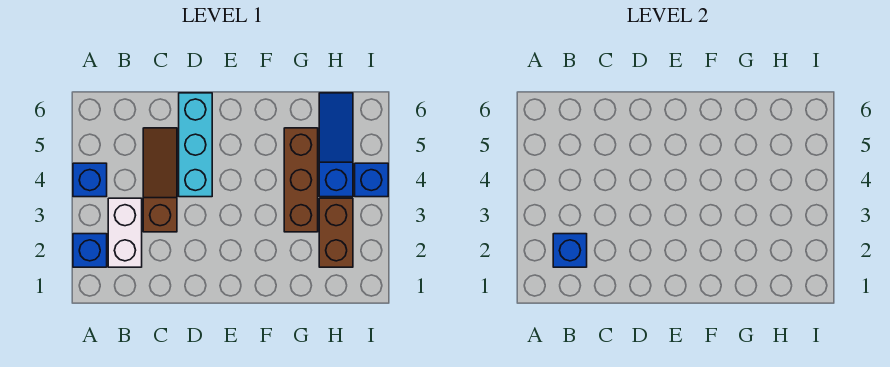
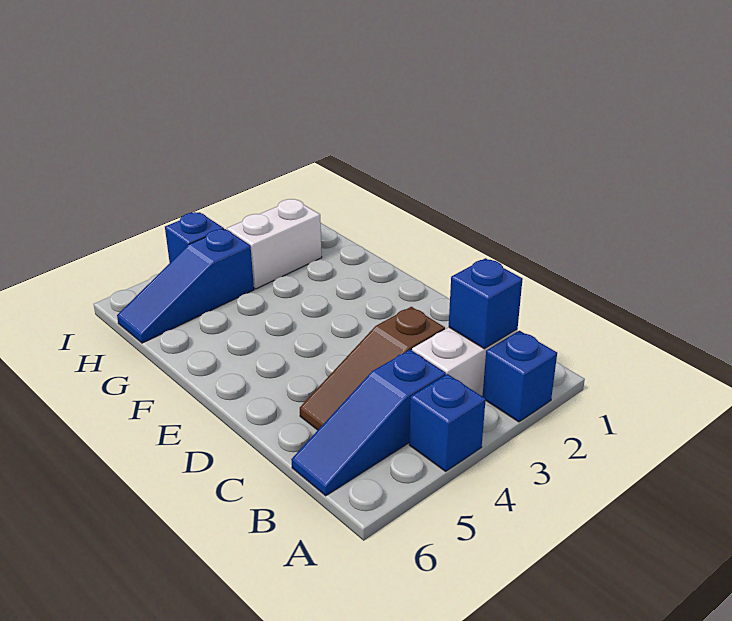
none -> blue slope B4:B6 level 1 top 4
cyan brick D4:D6 level 1 -> none
brown brick G3:G5 level 1 -> none
brown brick H2:H3 level 1 -> white brick H2:H3 level 1

